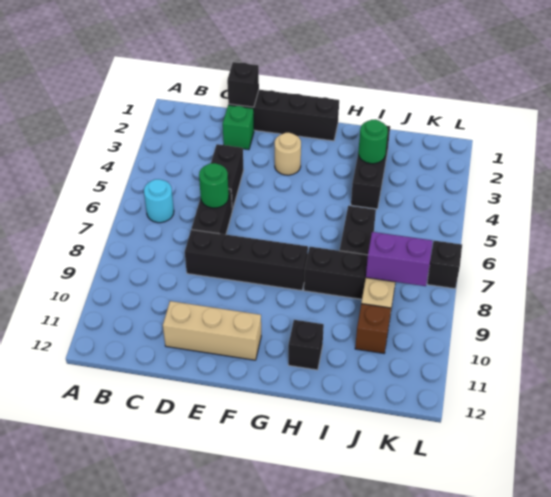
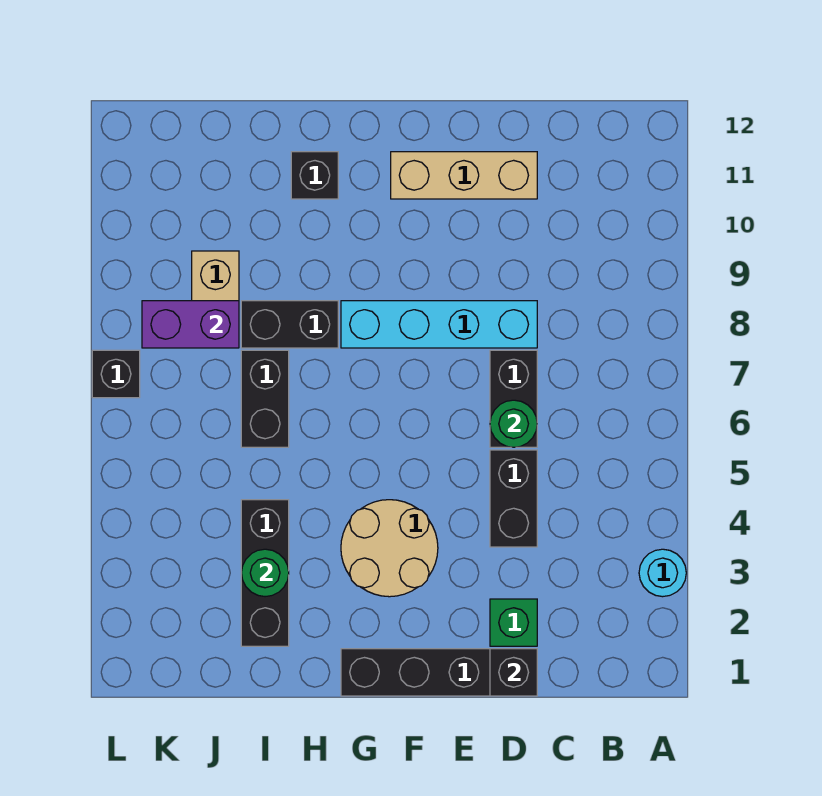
cyan round brick B6 level 1 -> cyan round brick A3 level 1
black brick D8:G8 level 1 -> cyan brick D8:G8 level 1
tan round brick F3 level 1 -> tan round brick F3:G4 level 1
brown brick J10 level 1 -> none

